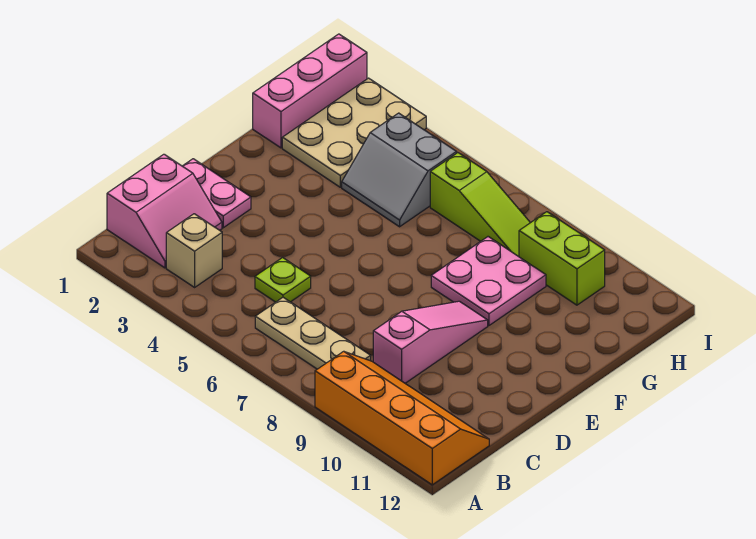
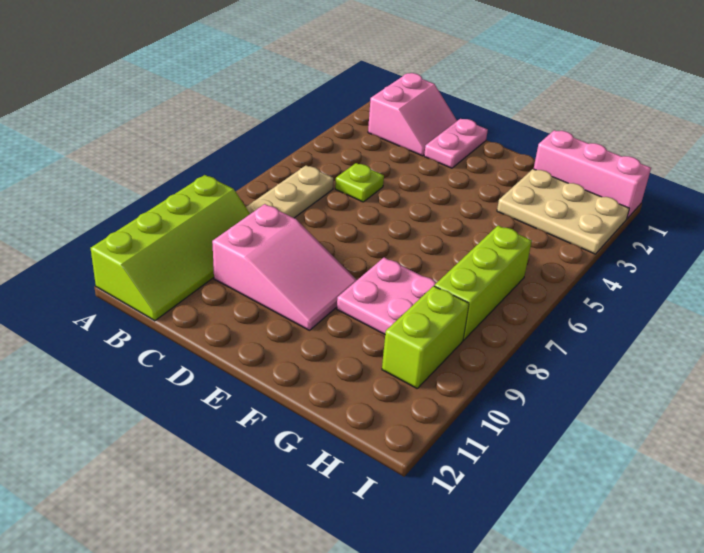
orange slope A9:B12 level 1 top A -> lime slope A9:B12 level 1 top A
pink slope B1:C2 level 1 top 1 -> pink slope B1:C2 level 1 top B
tan brick B3 level 1 -> none
pink slope C9:E9 level 1 top C -> pink slope C9:E10 level 1 top C
grey slope G4:H5 level 1 top H -> none
lime slope H6:H8 level 1 top 6 -> lime brick H6:H8 level 1

